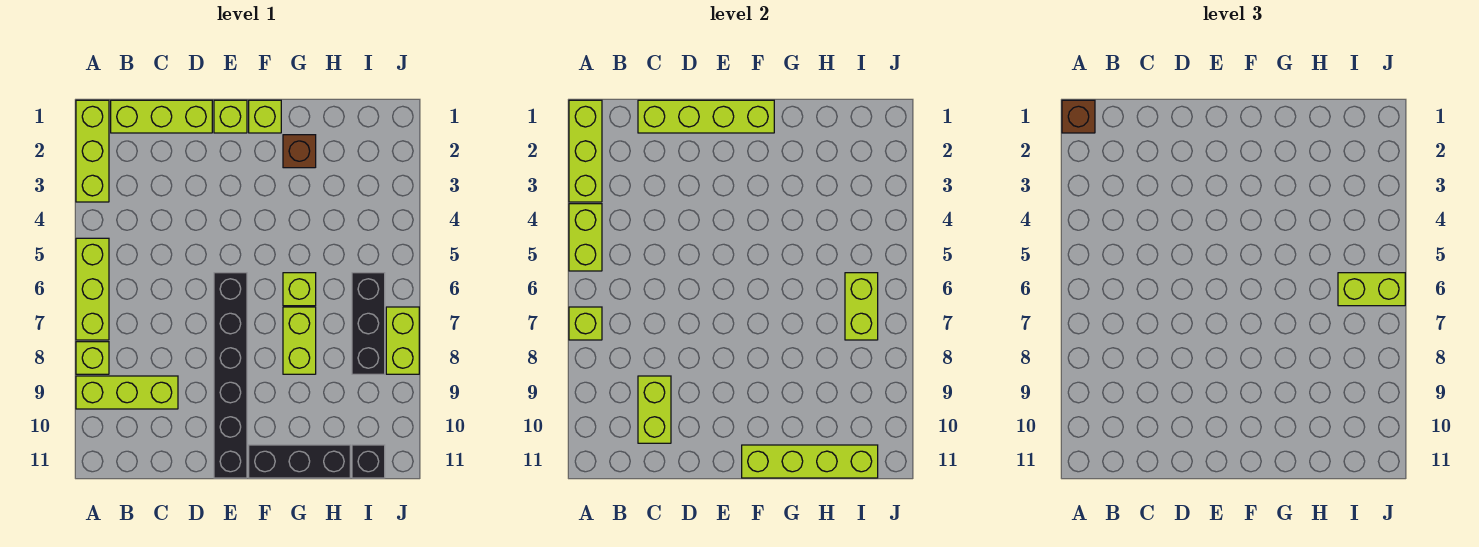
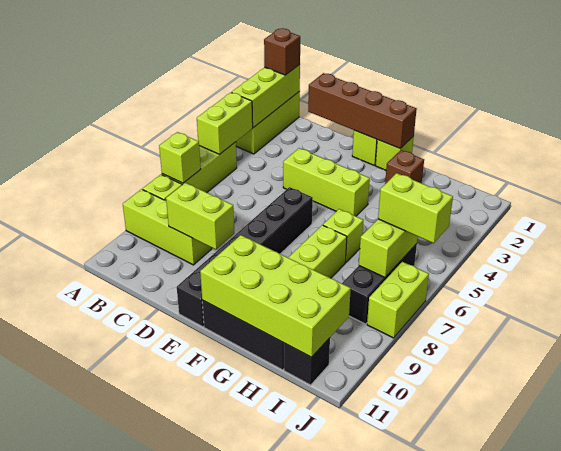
lime brick B1:D1 level 1 -> lime brick D4:F4 level 1
lime brick C1:F1 level 2 -> brown brick C1:F1 level 2
lime brick C9:C10 level 2 -> lime brick C9:D9 level 2
lime brick F11:I11 level 2 -> lime brick F10:I11 level 2

